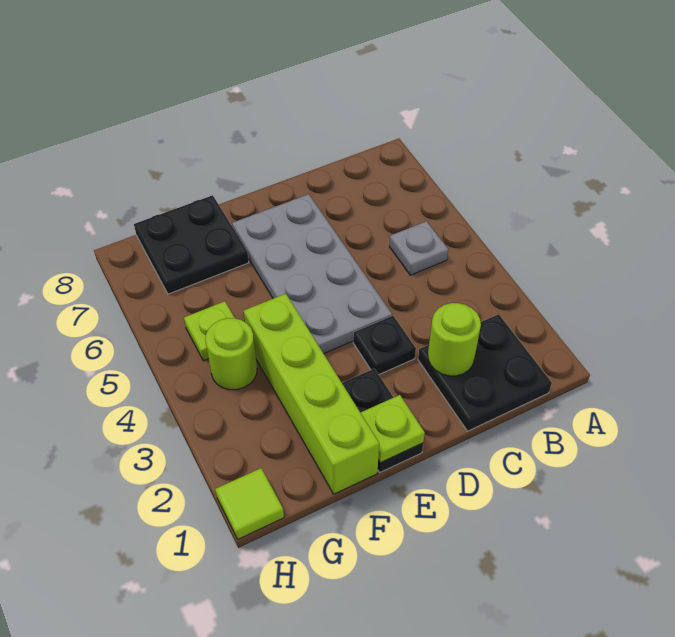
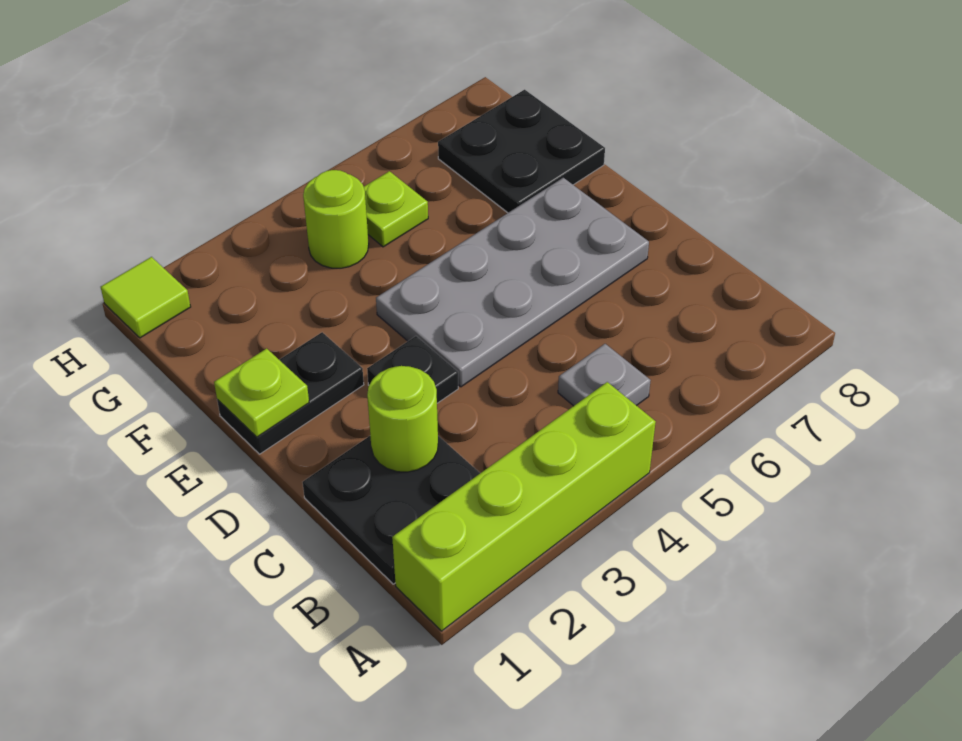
lime brick F1:F4 level 1 -> lime brick A1:A4 level 1

